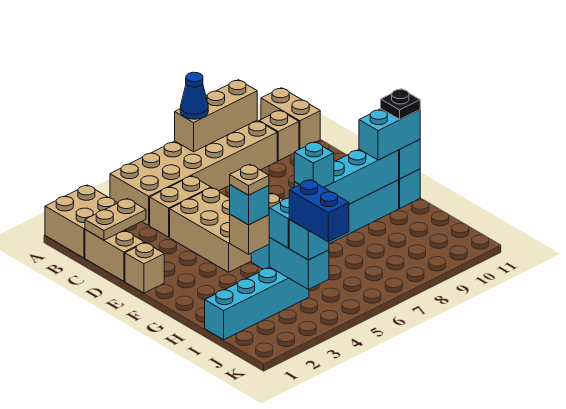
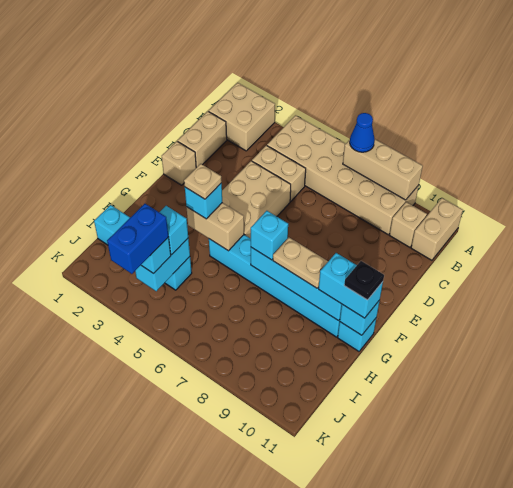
tan plate C1:C2 level 2 -> tan plate G8:G9 level 3

